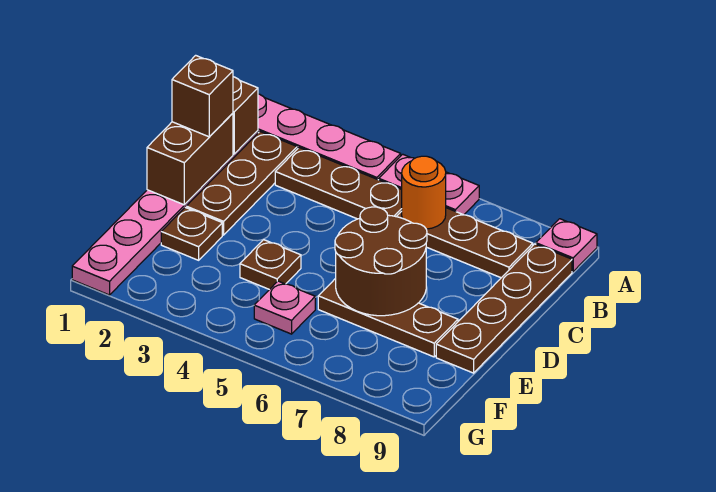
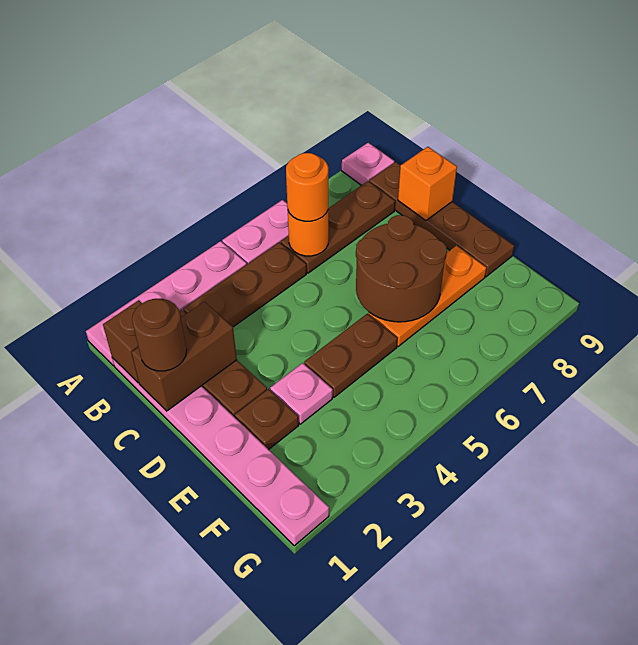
none -> orange round brick B6 level 3
brown brick C1:D1 level 2 -> brown brick C1:C2 level 2
brown brick C1 level 3 -> brown round brick C1 level 3
none -> orange brick C9 level 2
brown plate E4 level 1 -> brown plate E4:E5 level 1
brown plate E6:E8 level 1 -> orange plate E6:E8 level 1
pink plate F5 level 1 -> pink plate E3 level 1

